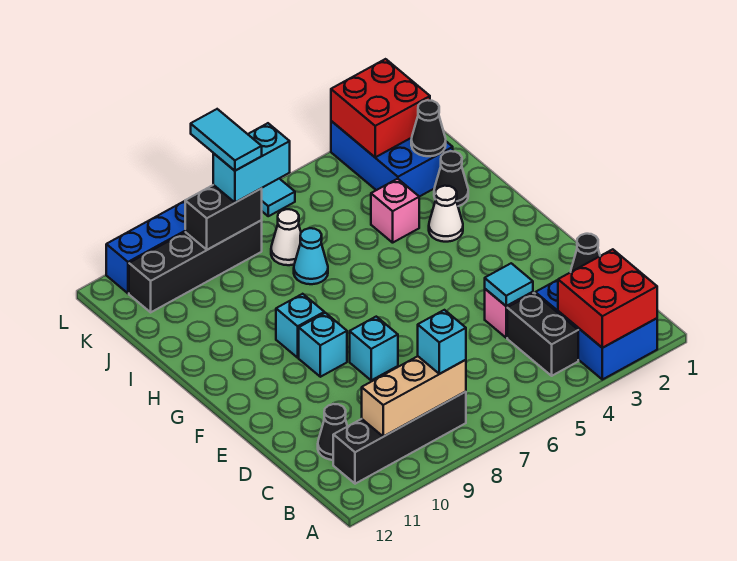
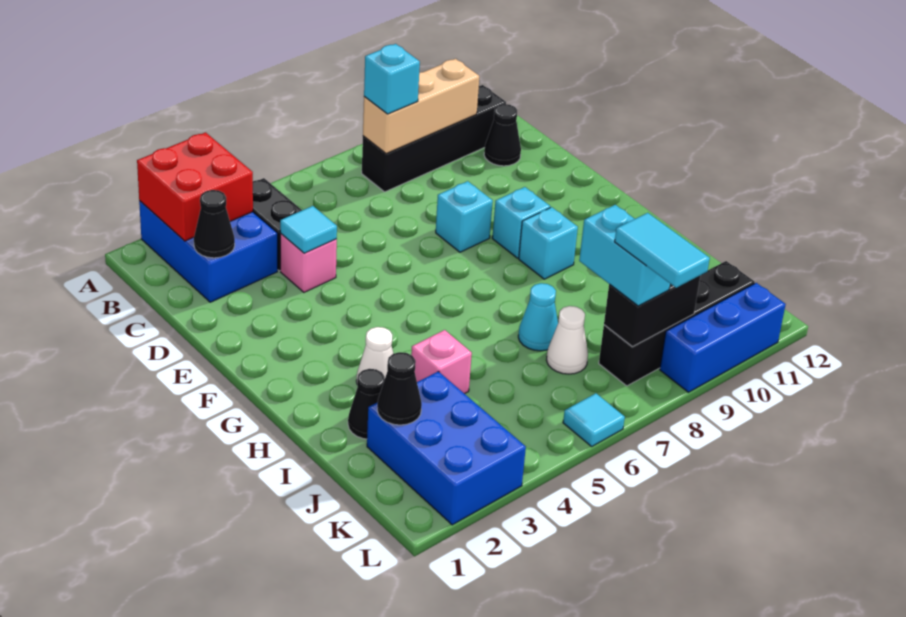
red brick K2:L3 level 2 -> none
cyan brick K7:K8 level 3 -> cyan brick J8:K8 level 3

